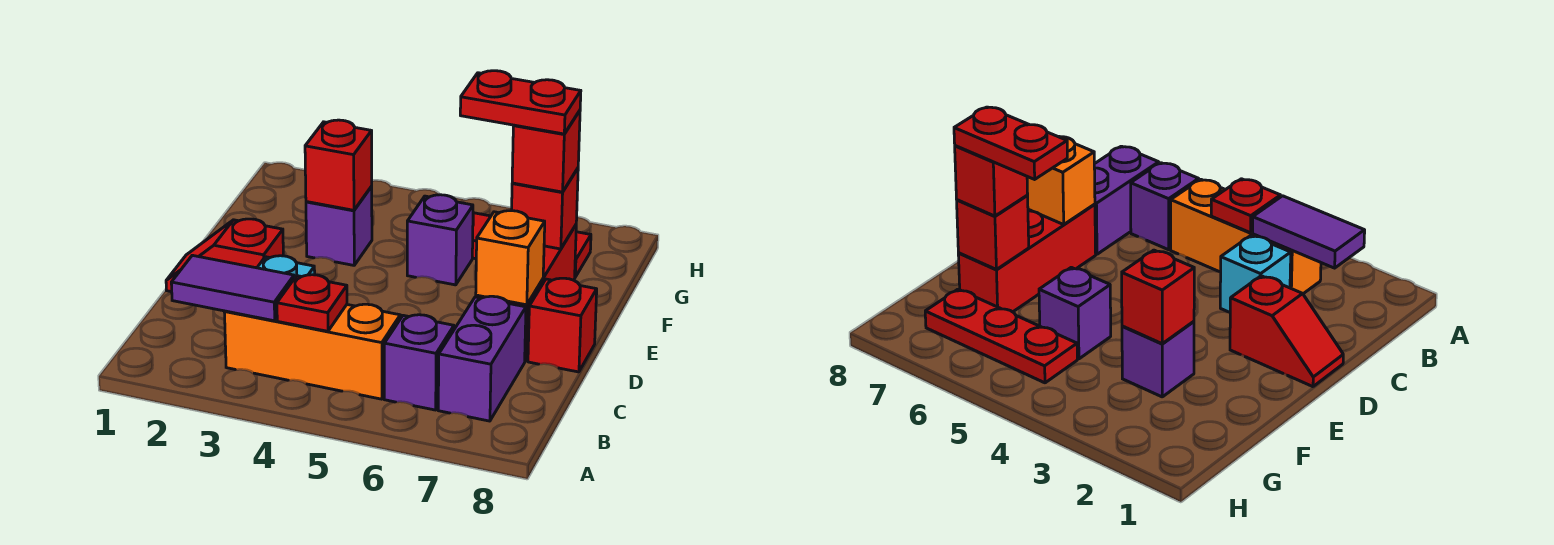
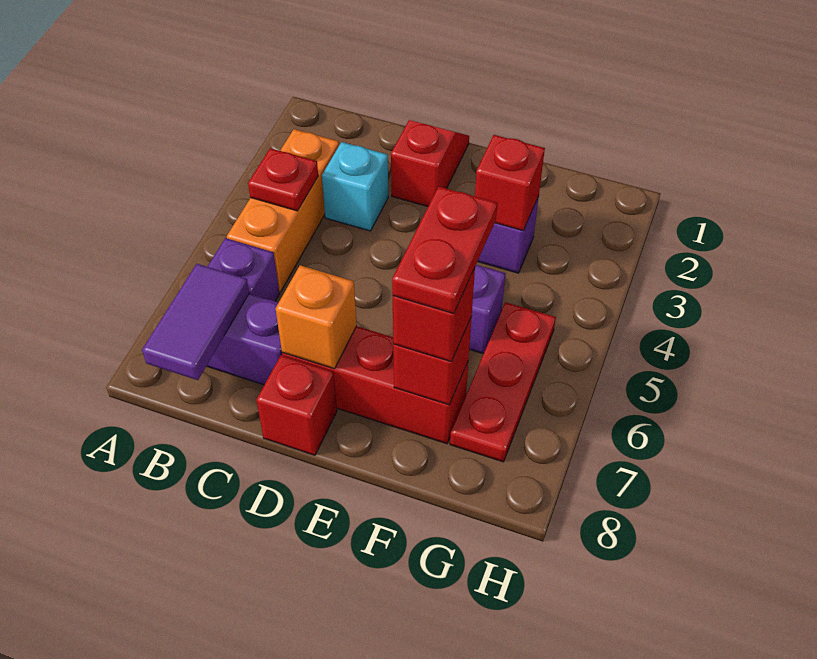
purple tile B2:B3 level 2 -> purple tile B7:B8 level 2

